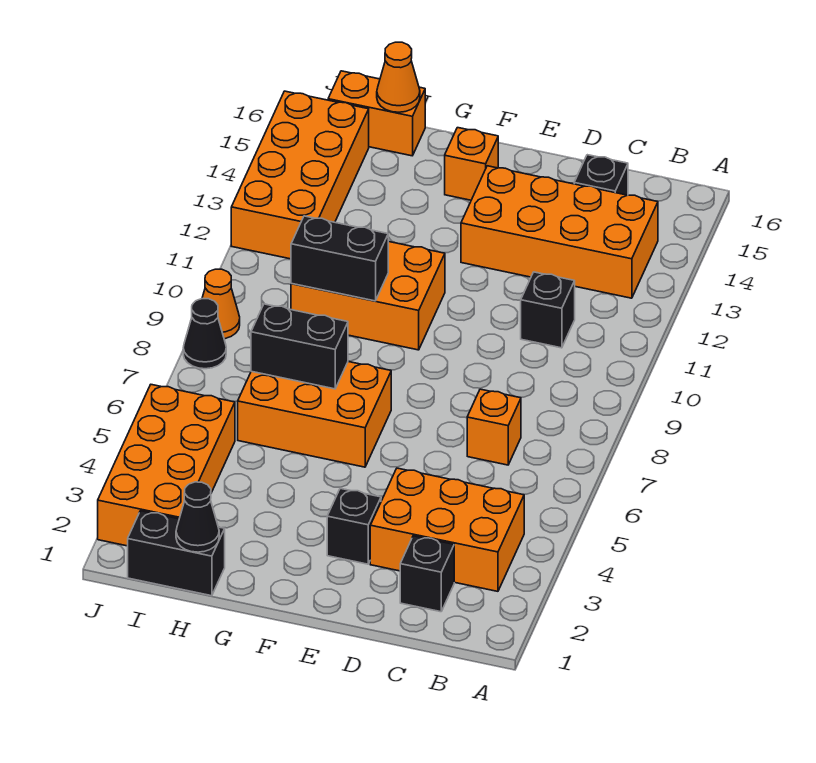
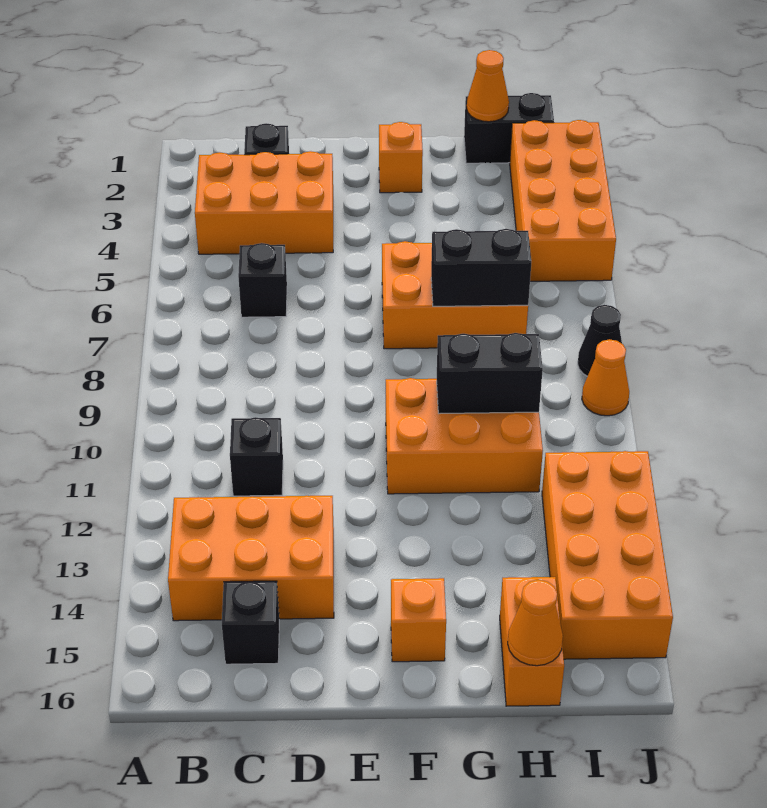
orange brick B13:E14 level 1 -> orange brick B13:D14 level 1
orange brick C7 level 1 -> orange brick F2 level 1
black brick E3 level 1 -> black brick C6 level 1
black cone H1 level 2 -> orange cone H1 level 2
orange brick H16:I16 level 1 -> orange brick H15:H16 level 1

